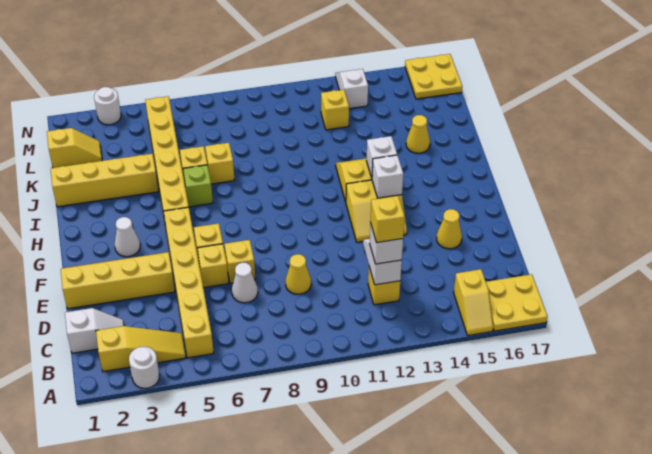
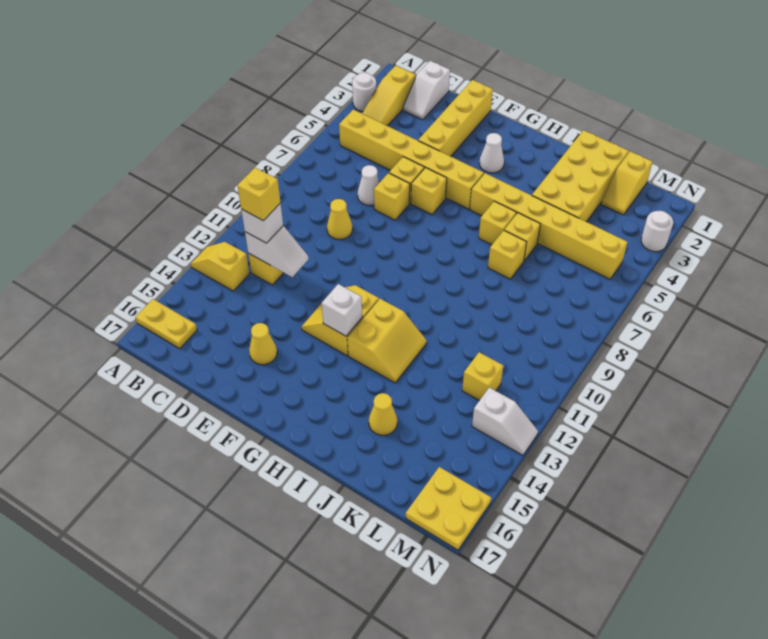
yellow slope A15:B15 level 1 top B -> yellow slope A13:B13 level 1 top B
yellow plate A16:B17 level 1 -> yellow plate A16:B16 level 1
white brick H13 level 2 -> none
lime brick I6 level 1 -> yellow brick I6 level 1
yellow brick J1:J4 level 1 -> yellow brick J1:K4 level 1

